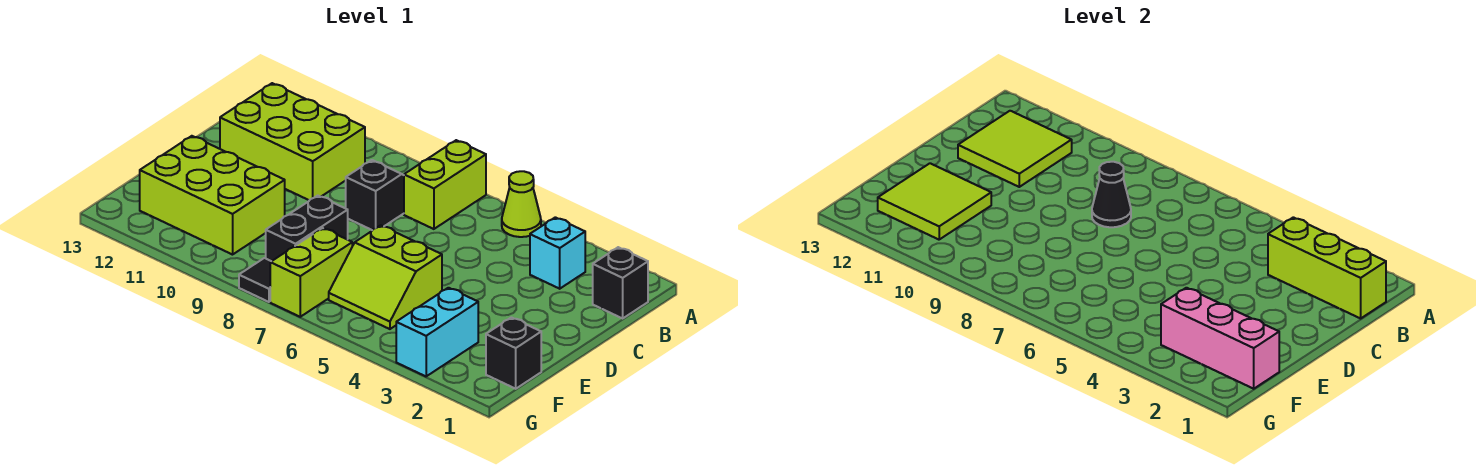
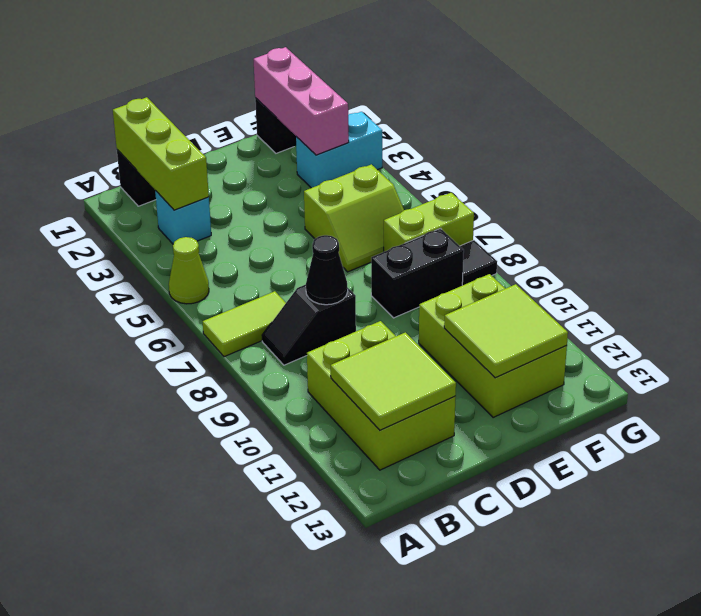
lime brick A7:B7 level 1 -> lime tile A7:B7 level 1
lime slope E5:F6 level 1 top E -> lime slope E5:F6 level 1 top 5

